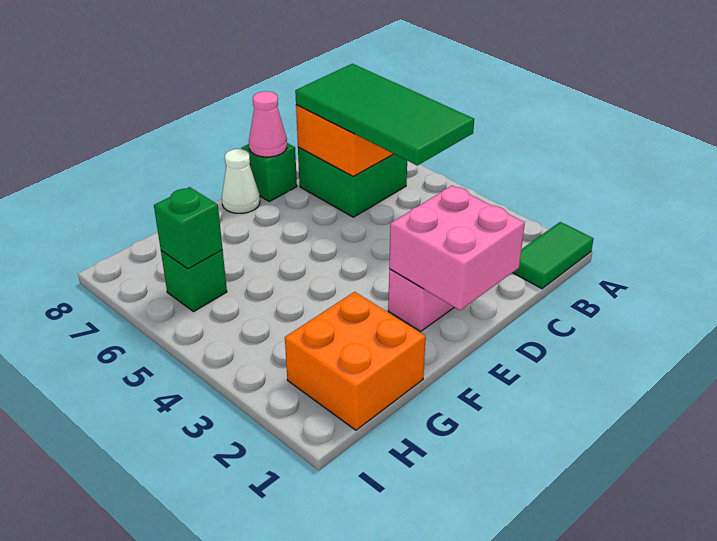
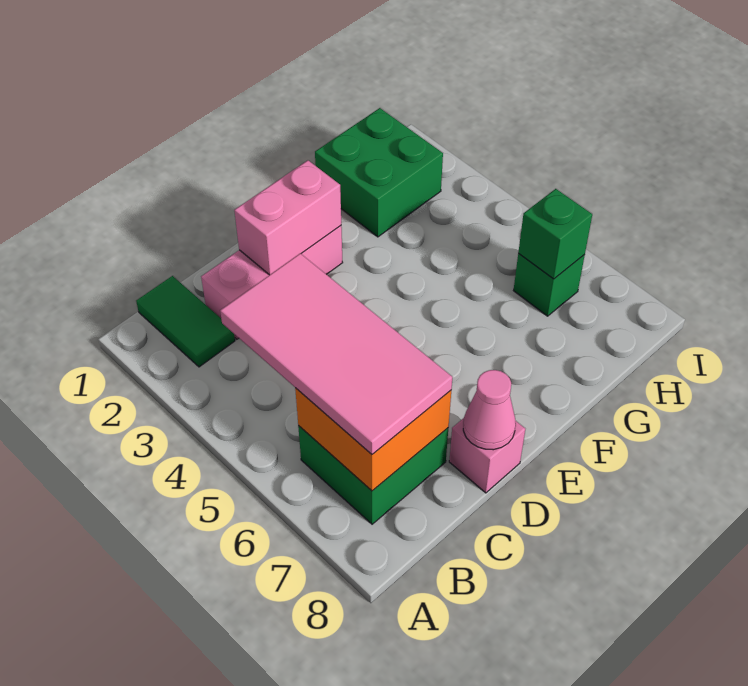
green tile A1:B1 level 1 -> green tile B1:B2 level 1
green tile B4:C7 level 3 -> pink tile B4:C7 level 3
pink brick D1:E2 level 2 -> pink brick D2:E2 level 2
green brick D8 level 1 -> pink brick D8 level 1
white cone E8 level 1 -> none
orange brick G1:H2 level 1 -> green brick G1:H2 level 1

